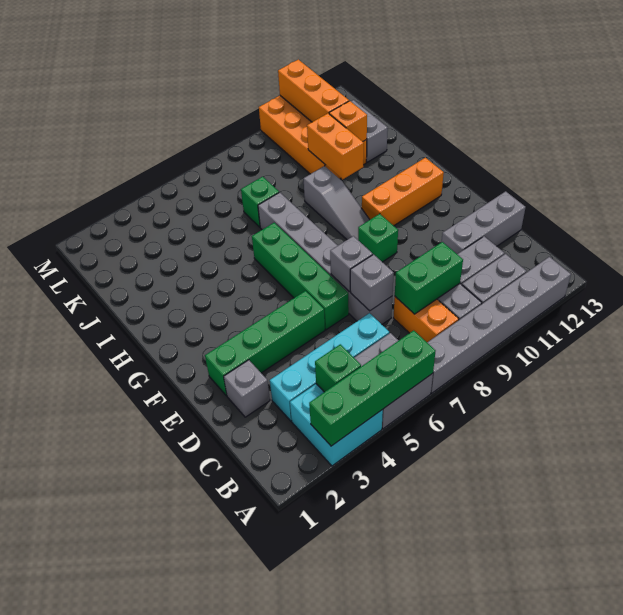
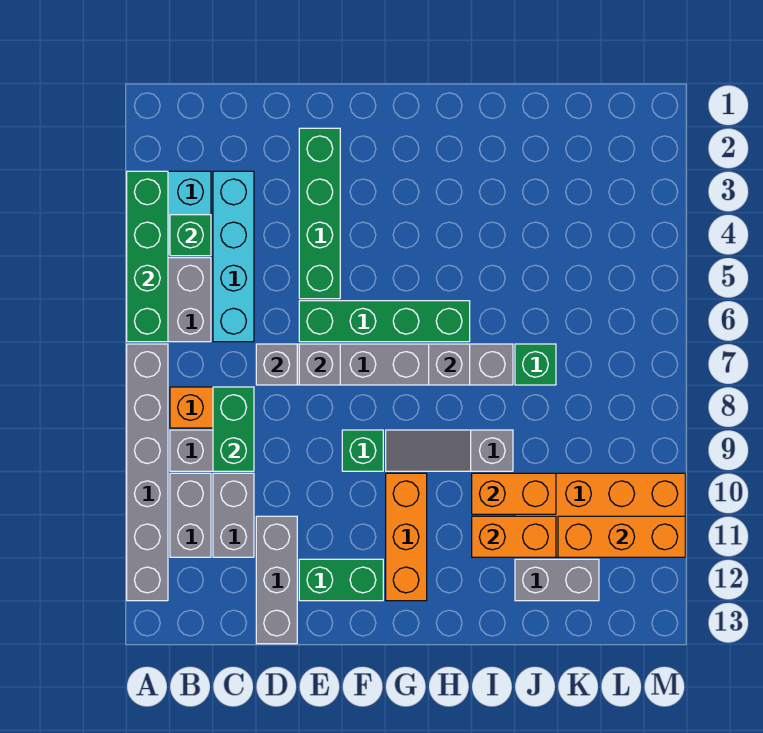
grey brick D2 level 1 -> grey brick H7 level 2
none -> green brick E12:F12 level 1
orange brick J11 level 2 -> orange brick I11:J11 level 2

